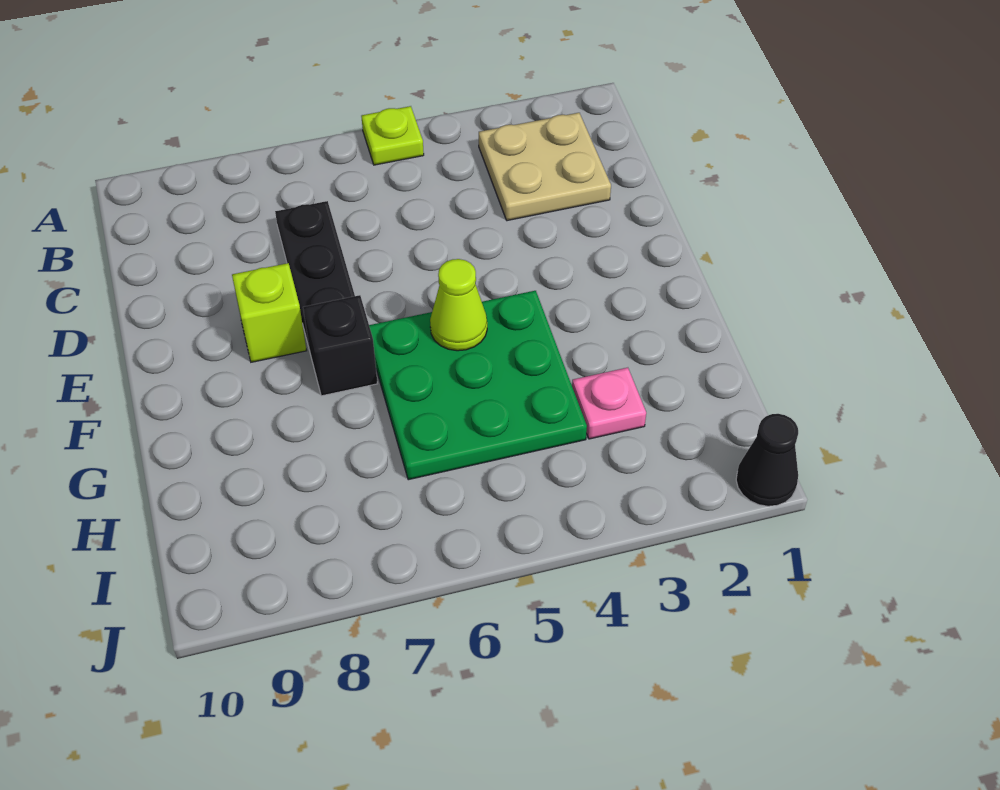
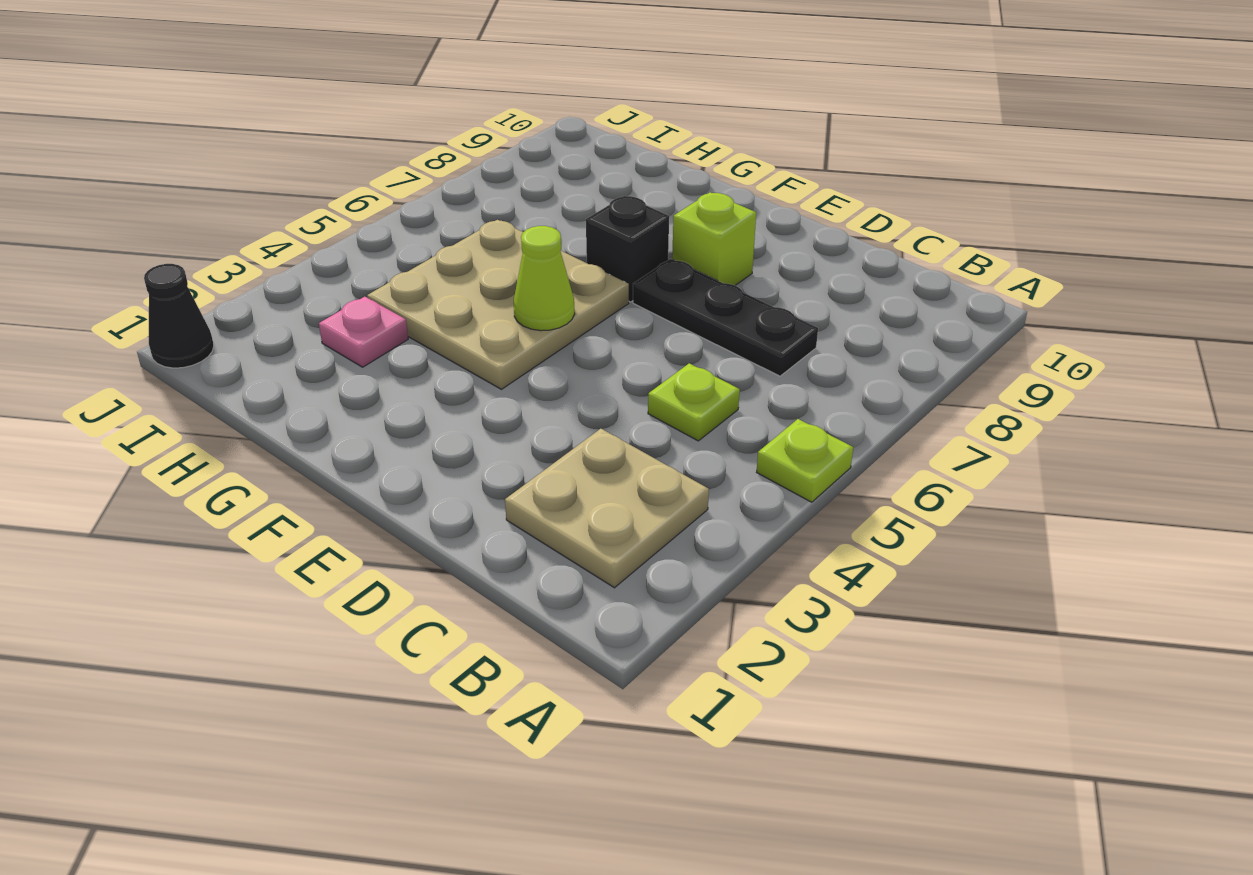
none -> lime plate C5 level 1
green plate F4:H6 level 1 -> tan plate F4:H6 level 1

